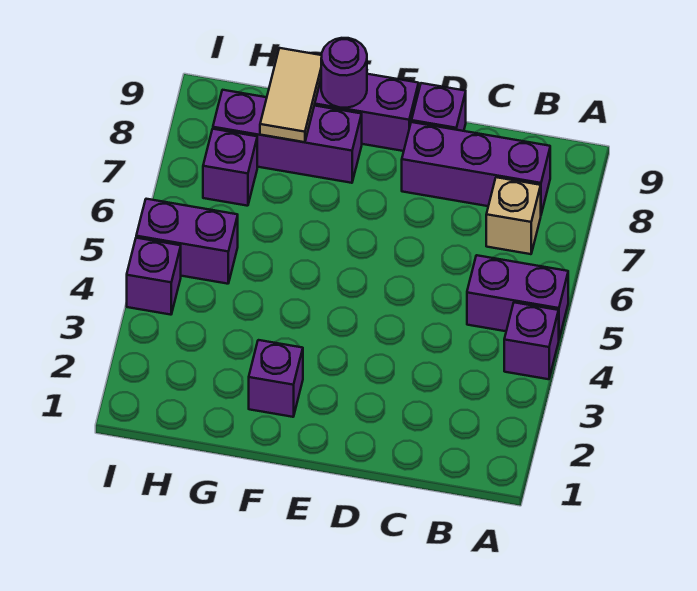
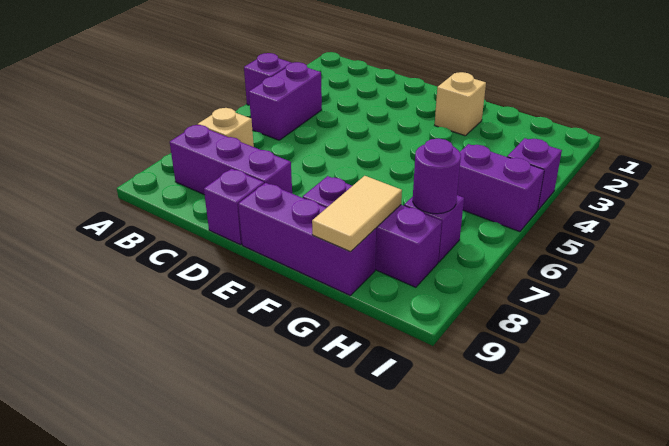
purple brick A5:B5 level 1 -> purple brick B4:B5 level 1
purple brick F2 level 1 -> tan brick F2 level 1
purple round brick F9 level 2 -> purple round brick H7 level 2

